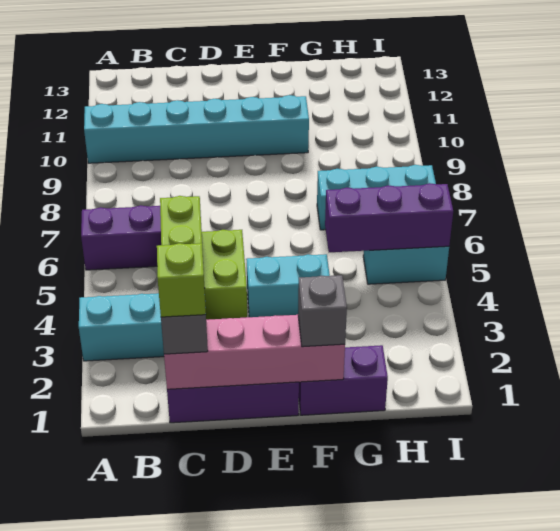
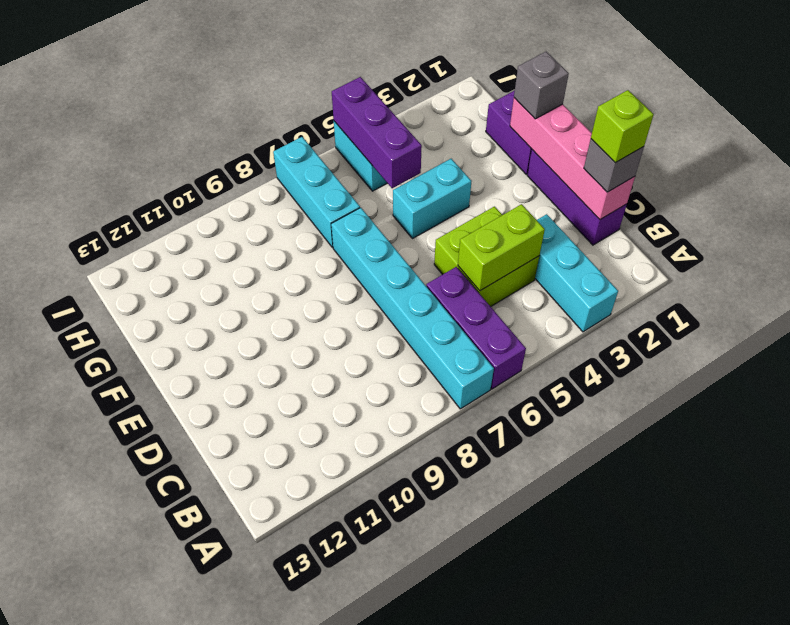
cyan brick A10:F10 level 1 -> cyan brick A7:F7 level 1
cyan brick E4:F4 level 1 -> cyan brick F4:F5 level 1

